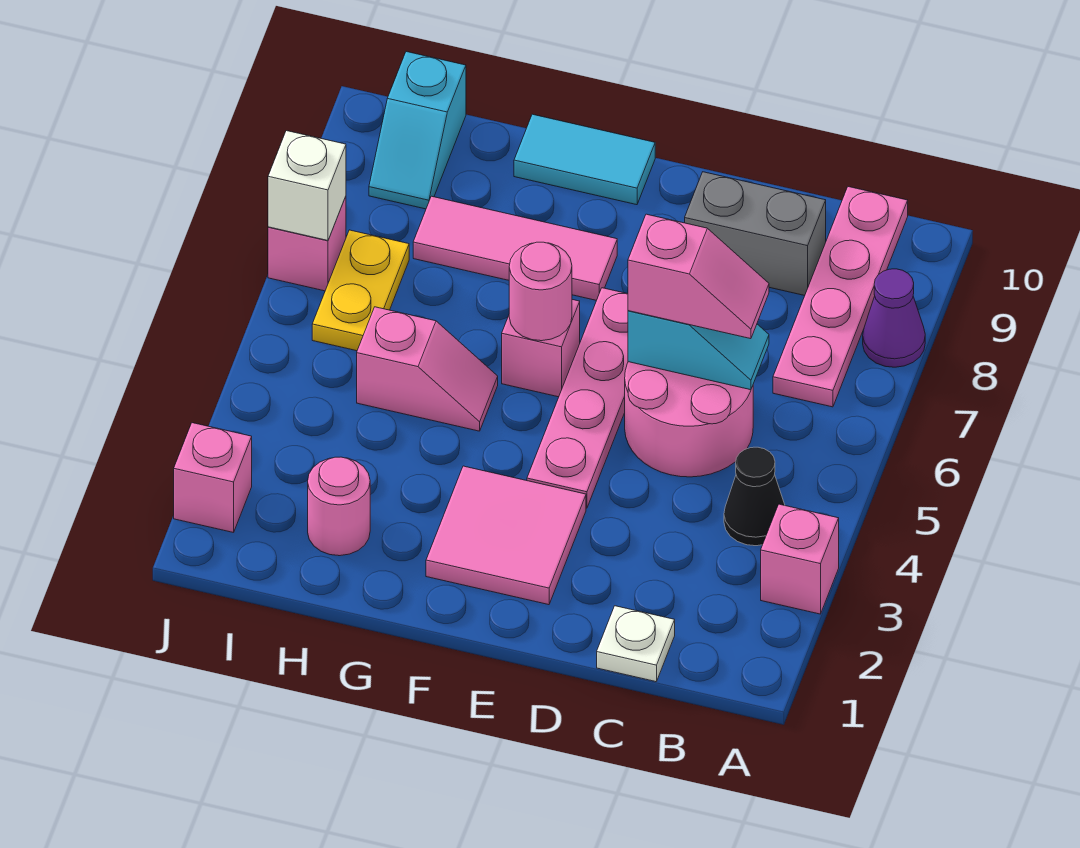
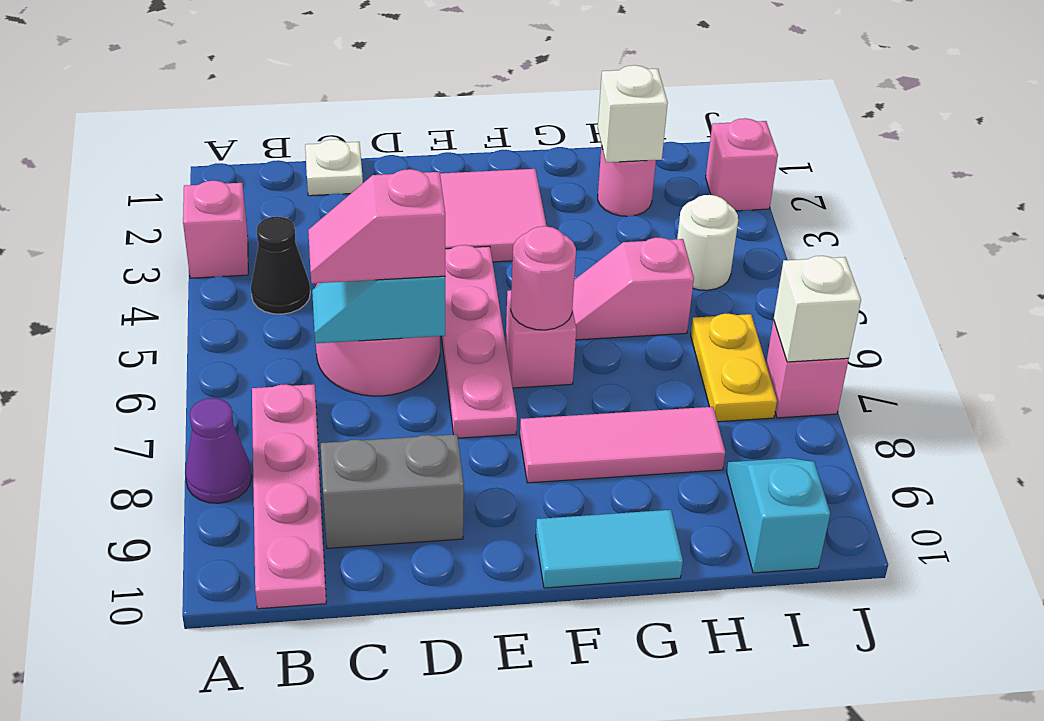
none -> white brick H2 level 2
none -> white round brick I4 level 1

